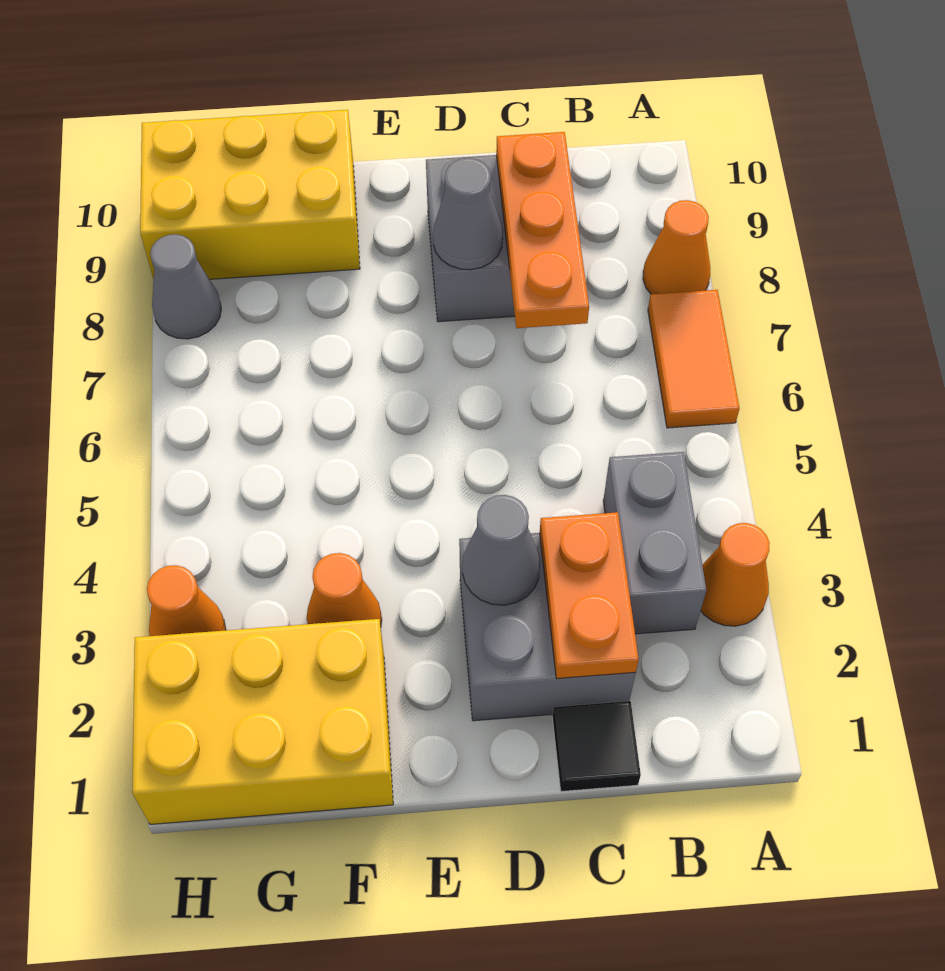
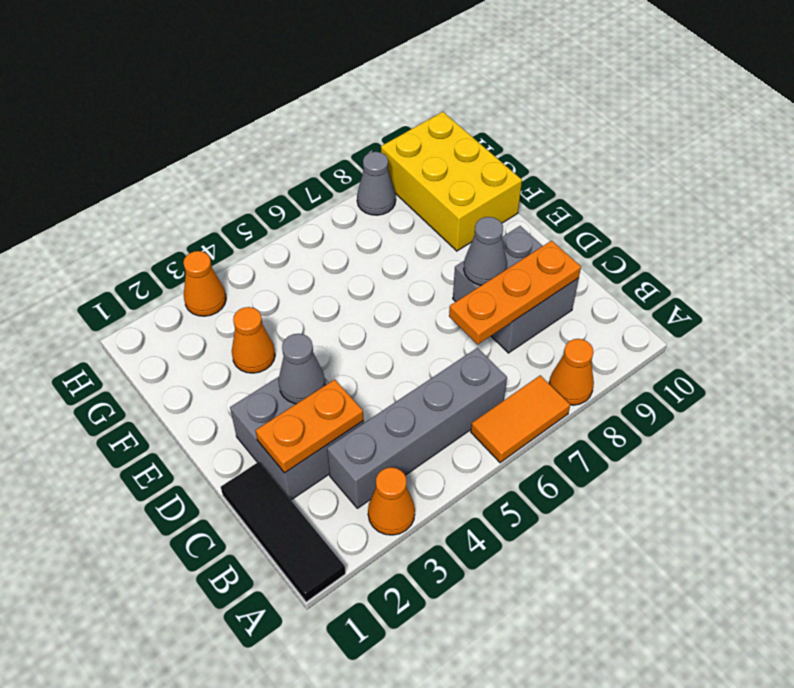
grey brick B3:B4 level 1 -> grey brick B3:B6 level 1
black tile C1 level 1 -> black tile A1:C1 level 1
yellow brick F1:H2 level 1 -> none

